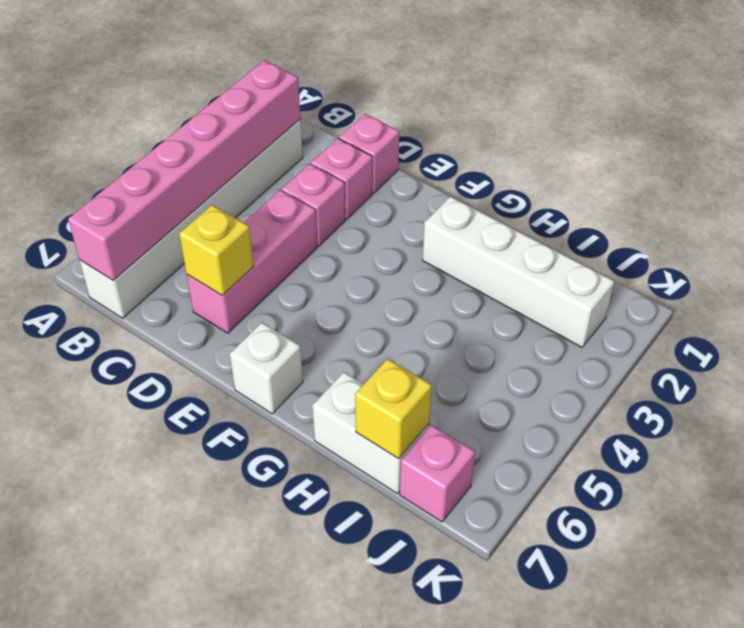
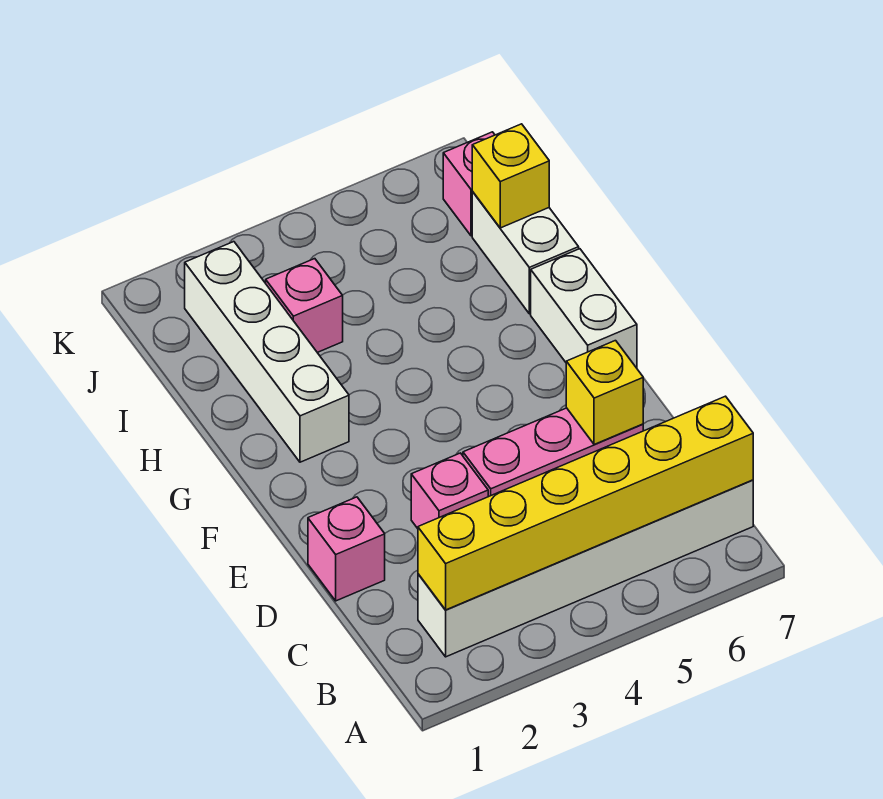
pink brick B2:B7 level 2 -> yellow brick B2:B7 level 2
pink brick D2 level 1 -> pink brick I3 level 1
white brick F7 level 1 -> white brick F7:G7 level 1

